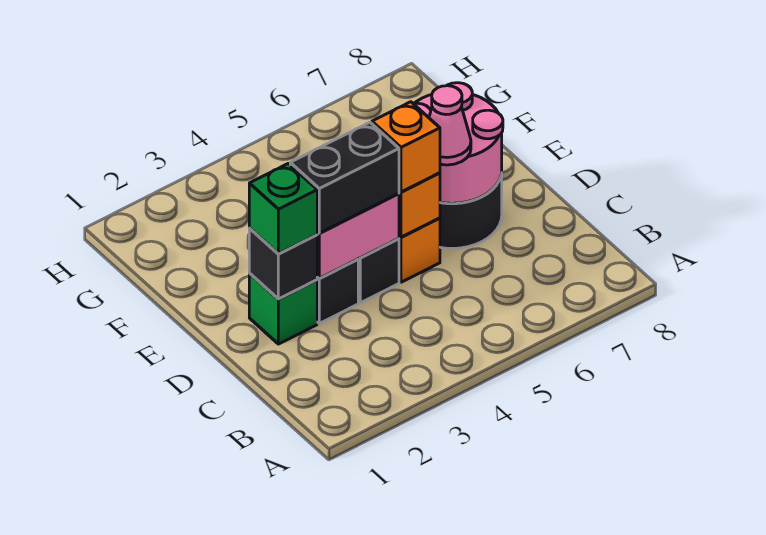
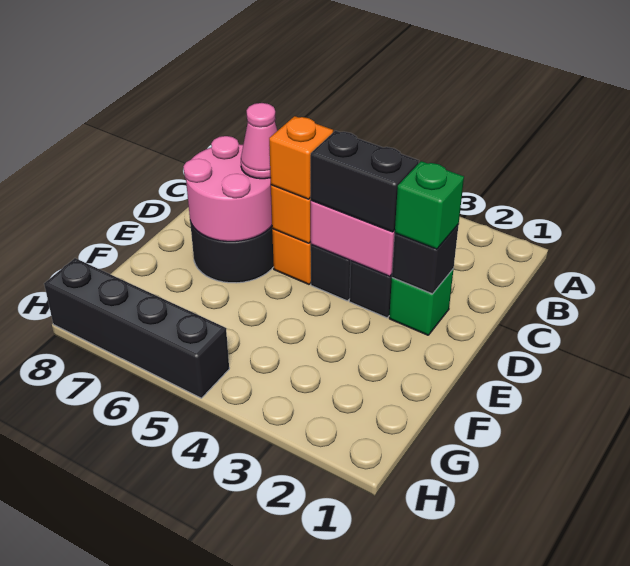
none -> black brick H5:H8 level 1

